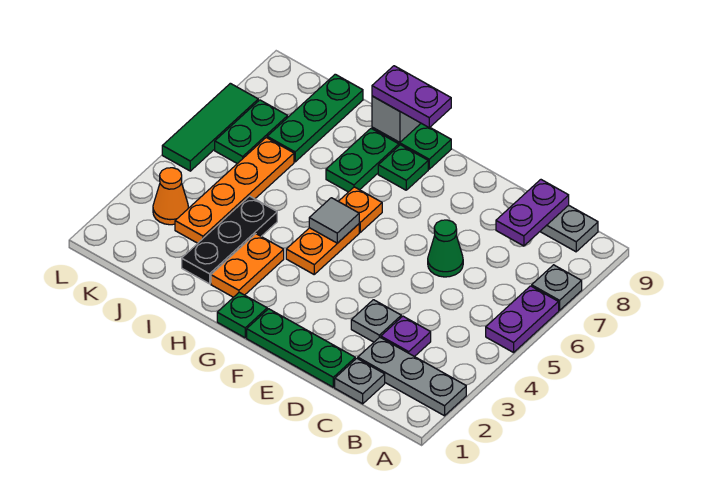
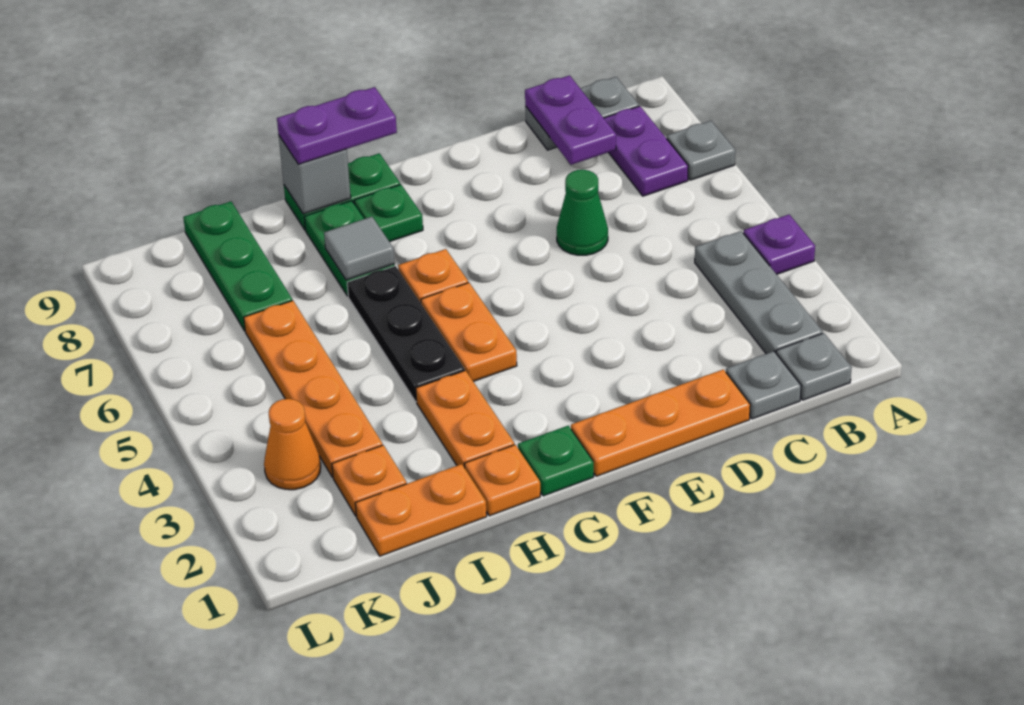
grey plate A2:C2 level 1 -> grey plate B2:B4 level 1
purple plate A5:A6 level 1 -> purple plate B7:B8 level 1
purple plate C3 level 1 -> purple plate A4 level 1
green plate D1:F1 level 1 -> orange plate D1:F1 level 1
grey plate D3 level 1 -> grey plate B1 level 1
grey tile G5 level 2 -> grey tile H7 level 2
none -> orange plate H1 level 1
none -> orange plate I1:J1 level 1
black plate I2:I4 level 1 -> black plate H4:H6 level 1
none -> orange plate J2 level 1
green plate K6:K7 level 1 -> none
green tile L5:L7 level 1 -> none

